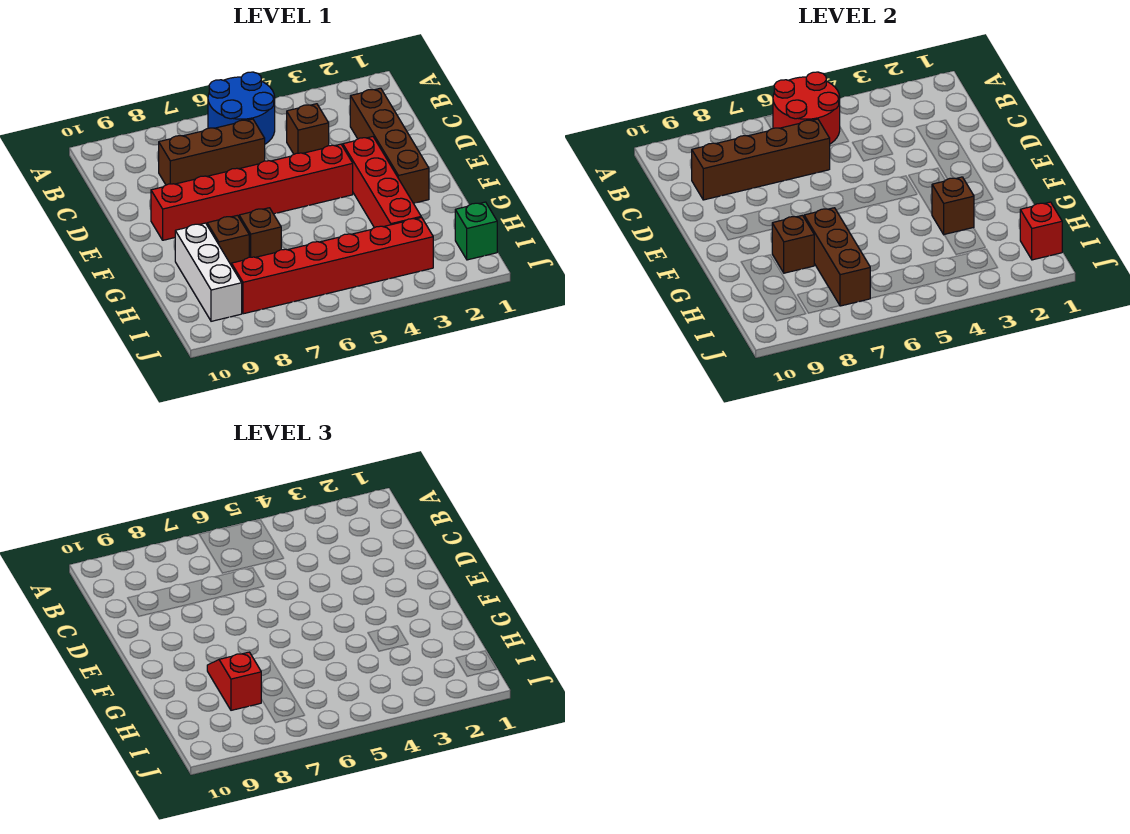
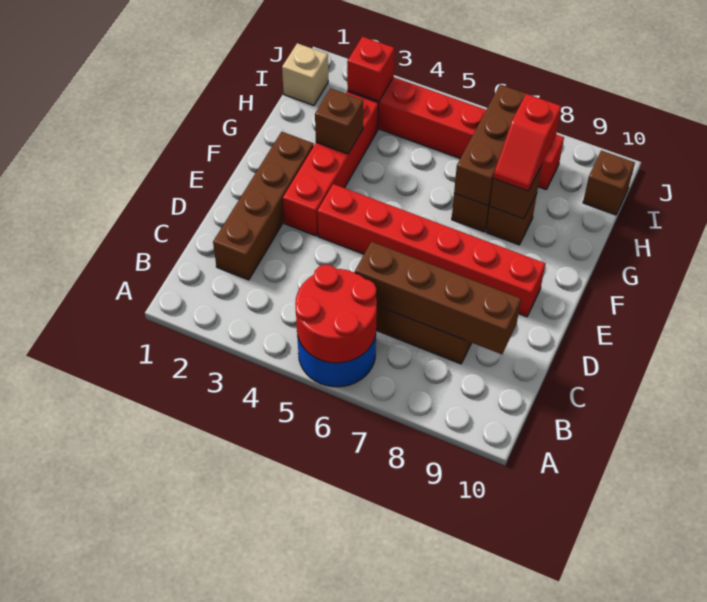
brown brick C4 level 1 -> brown brick I10 level 1
white brick G9:I9 level 1 -> none
green brick I1 level 1 -> tan brick I1 level 1
red brick I1 level 2 -> red brick I3 level 2

